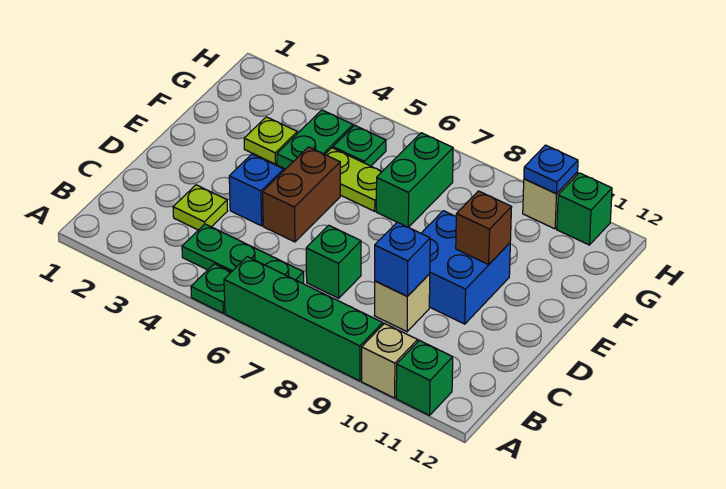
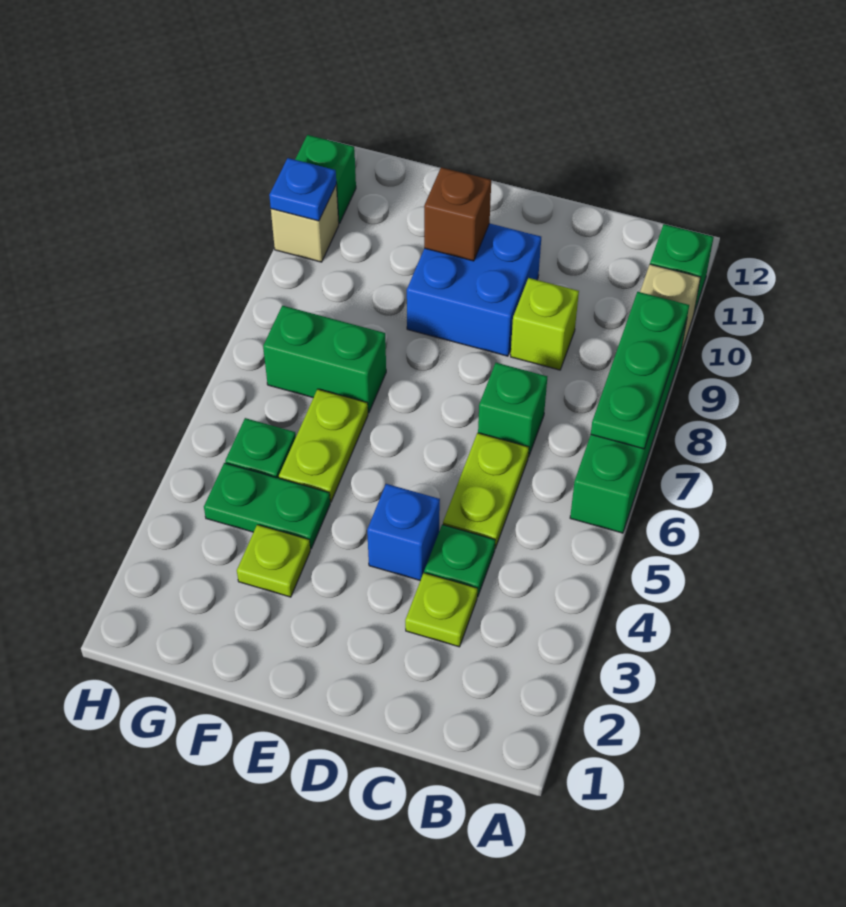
green plate A5 level 1 -> green plate C4 level 1
green plate B4:B6 level 1 -> green plate A7:A9 level 2
none -> lime plate C5:C6 level 1
tan brick C9 level 1 -> lime brick C9 level 1
blue brick C9 level 2 -> none
brown brick D5:E5 level 1 -> none

